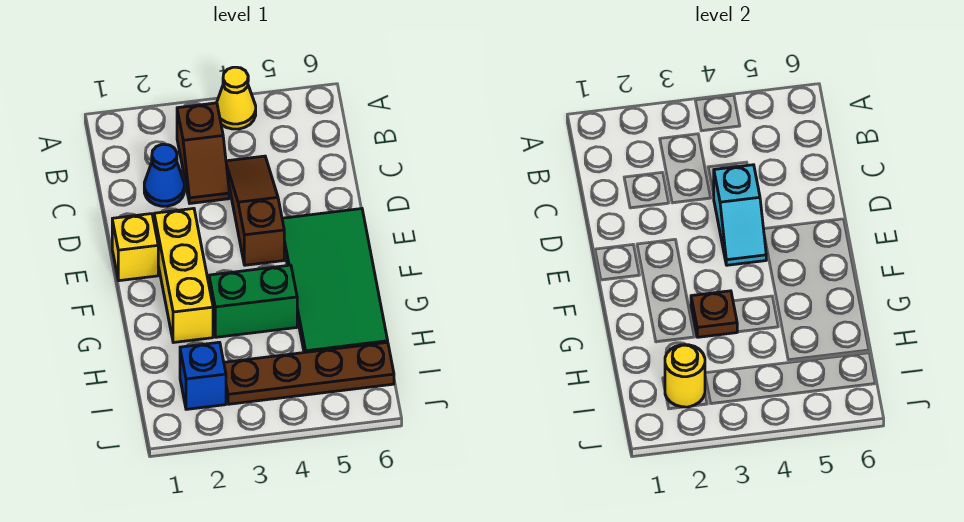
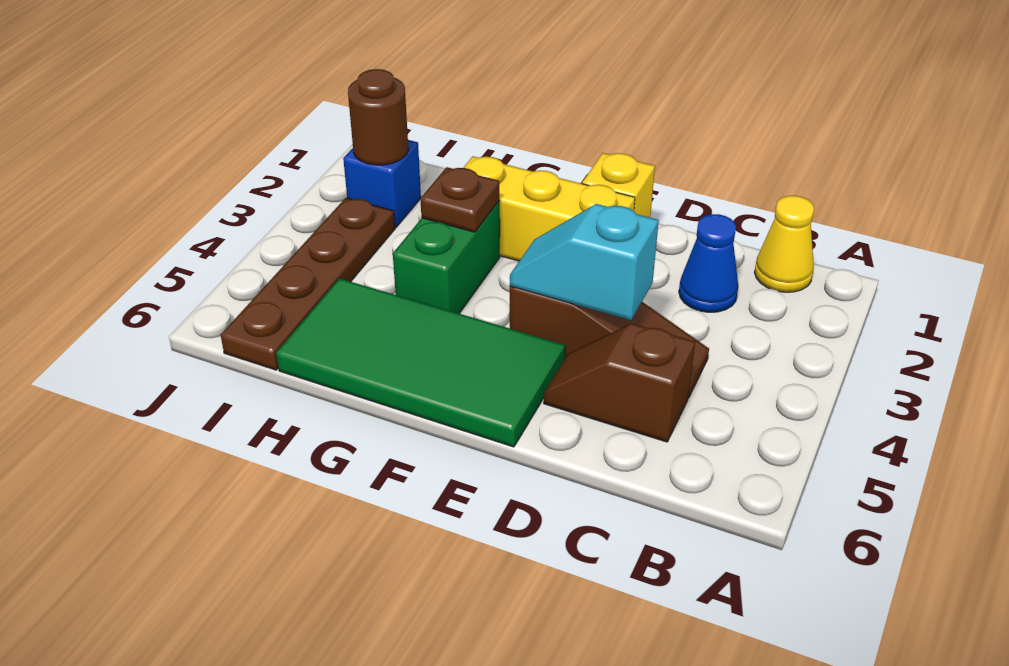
yellow cone A4 level 1 -> yellow cone B1 level 1
brown slope B3:C3 level 1 top B -> brown slope C5:D5 level 1 top C
yellow round brick I2 level 2 -> brown round brick I2 level 2

